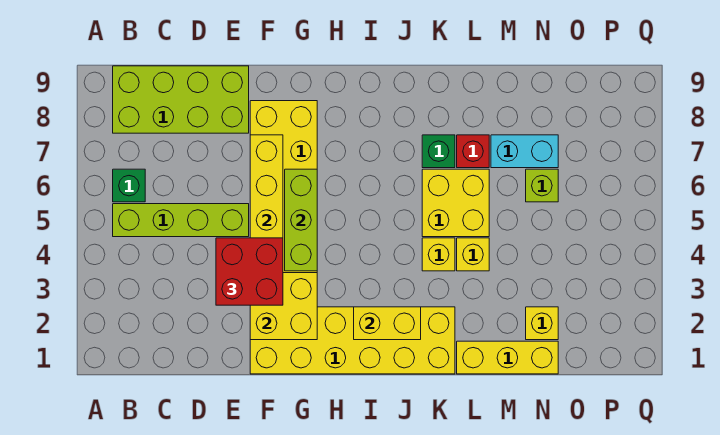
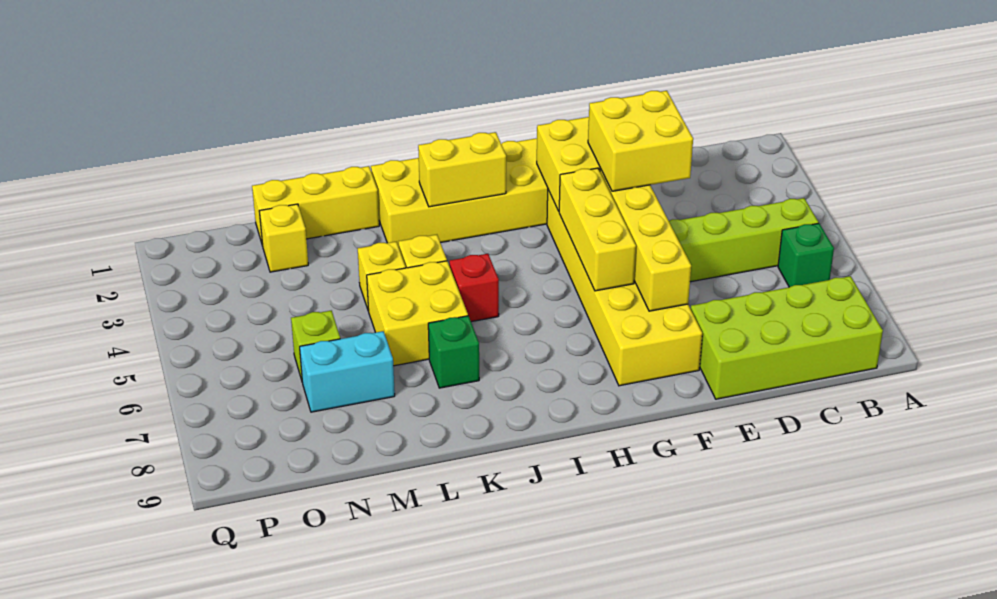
red brick E3:F4 level 3 -> yellow brick E3:F4 level 3
lime brick G4:G6 level 2 -> yellow brick G4:G6 level 2
red brick L7 level 1 -> red brick J5 level 1

